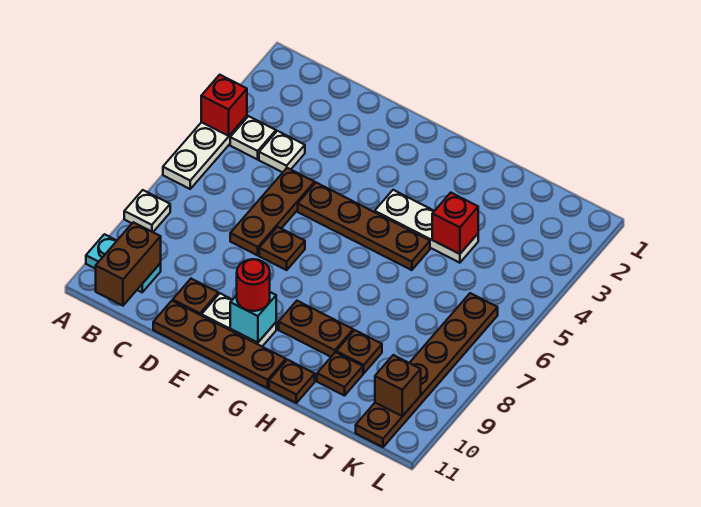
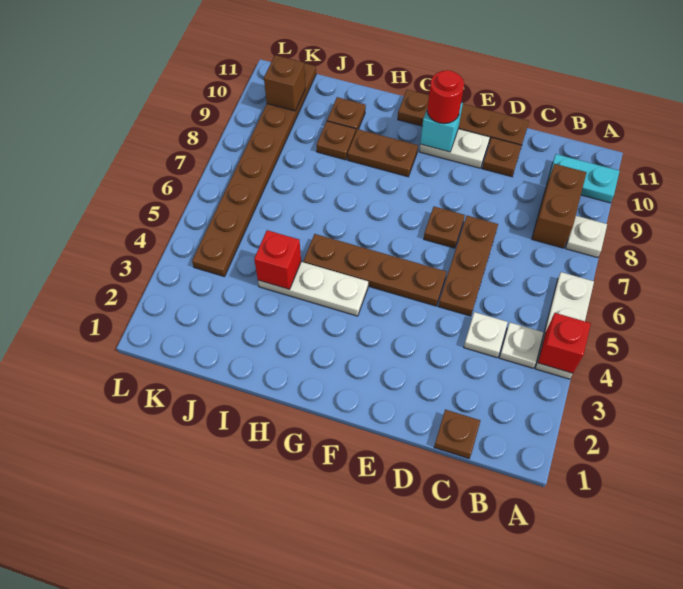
brown brick B10:B11 level 2 -> brown brick B8:B9 level 1
brown plate H11 level 1 -> brown plate C1 level 1
brown plate K6:K11 level 1 -> brown plate K4:K11 level 1

